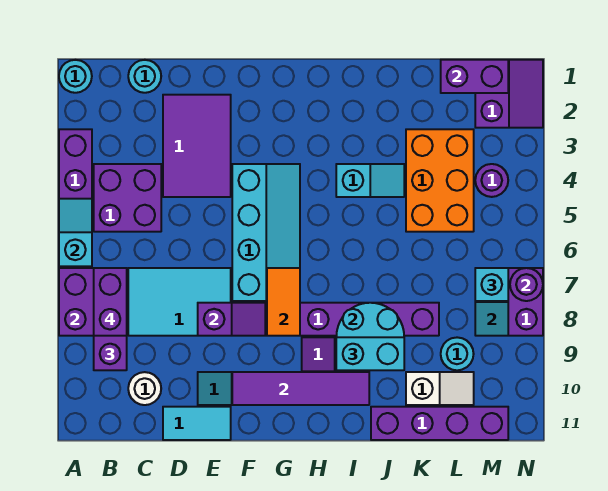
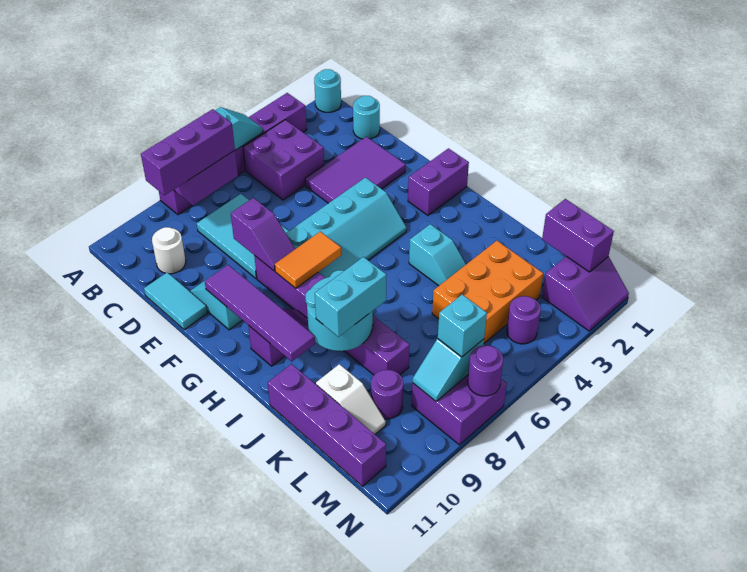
purple brick B7:B8 level 4 -> purple brick G1:G2 level 1
cyan brick I9:J9 level 3 -> cyan brick J8:J9 level 3
cyan round brick L9 level 1 -> purple round brick L9 level 1

